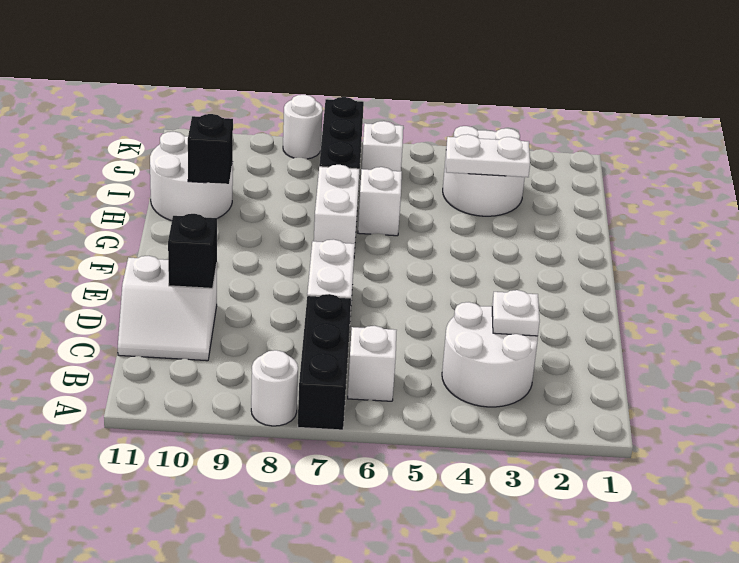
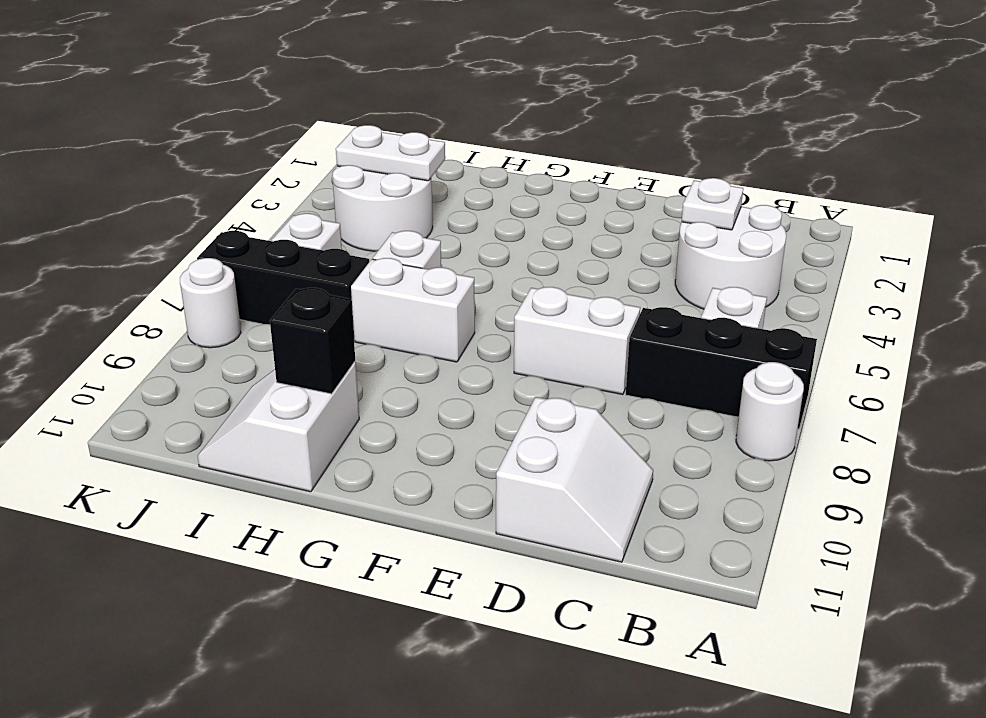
black brick D10 level 2 -> none
white round brick H10:I11 level 1 -> white slope H10:I11 level 1 top H
white plate I3:I4 level 2 -> white plate I3:J3 level 2

